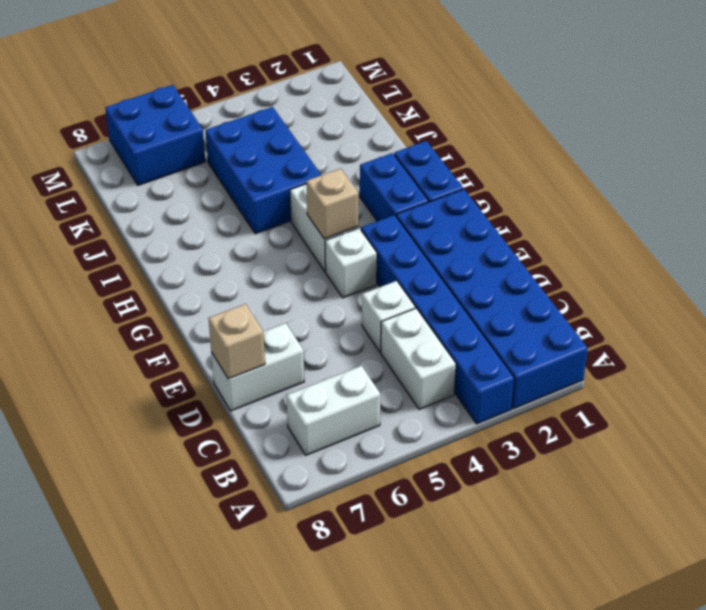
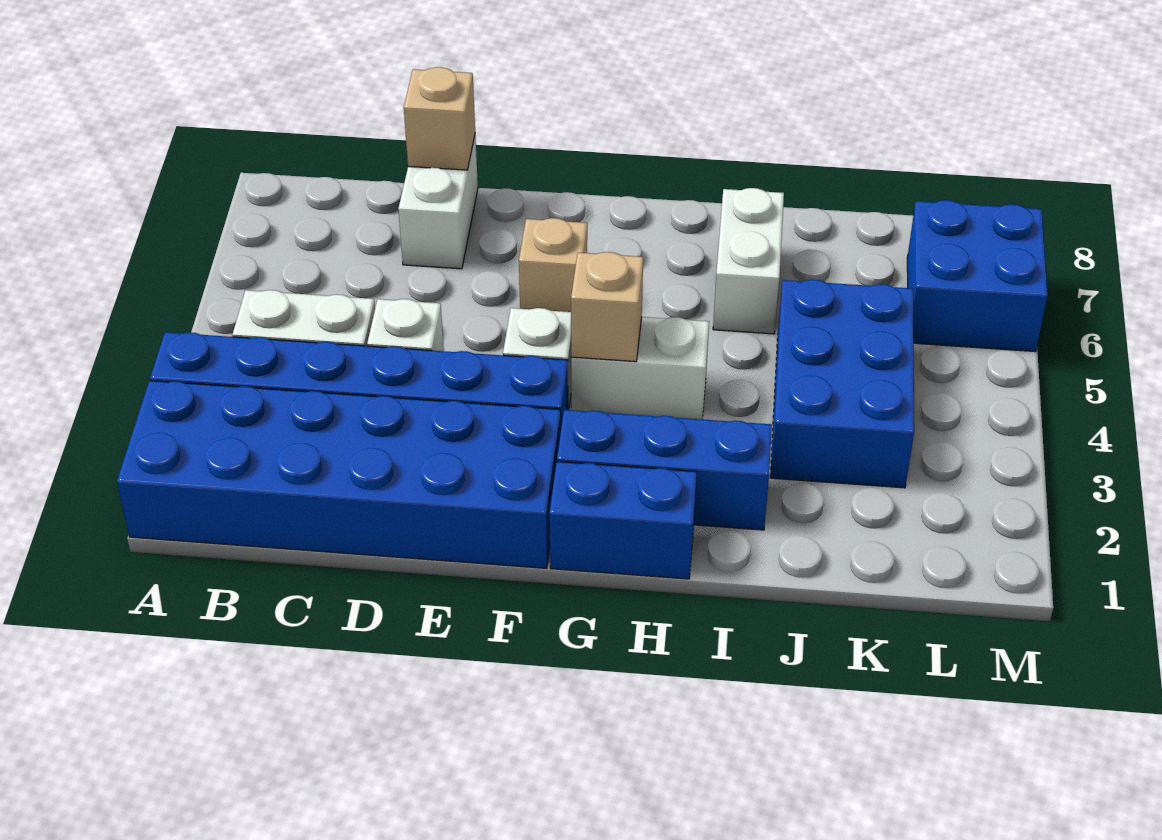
white brick B6:B7 level 1 -> white brick I6:I7 level 1
none -> tan brick F6 level 1
blue brick G2:H2 level 1 -> blue brick G2:I2 level 1
blue brick I4:K5 level 1 -> blue brick J3:K5 level 1

